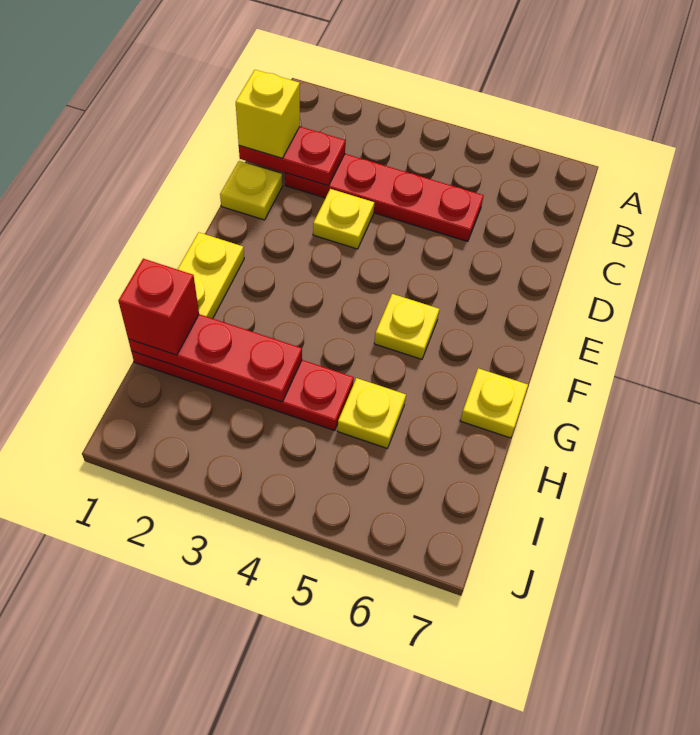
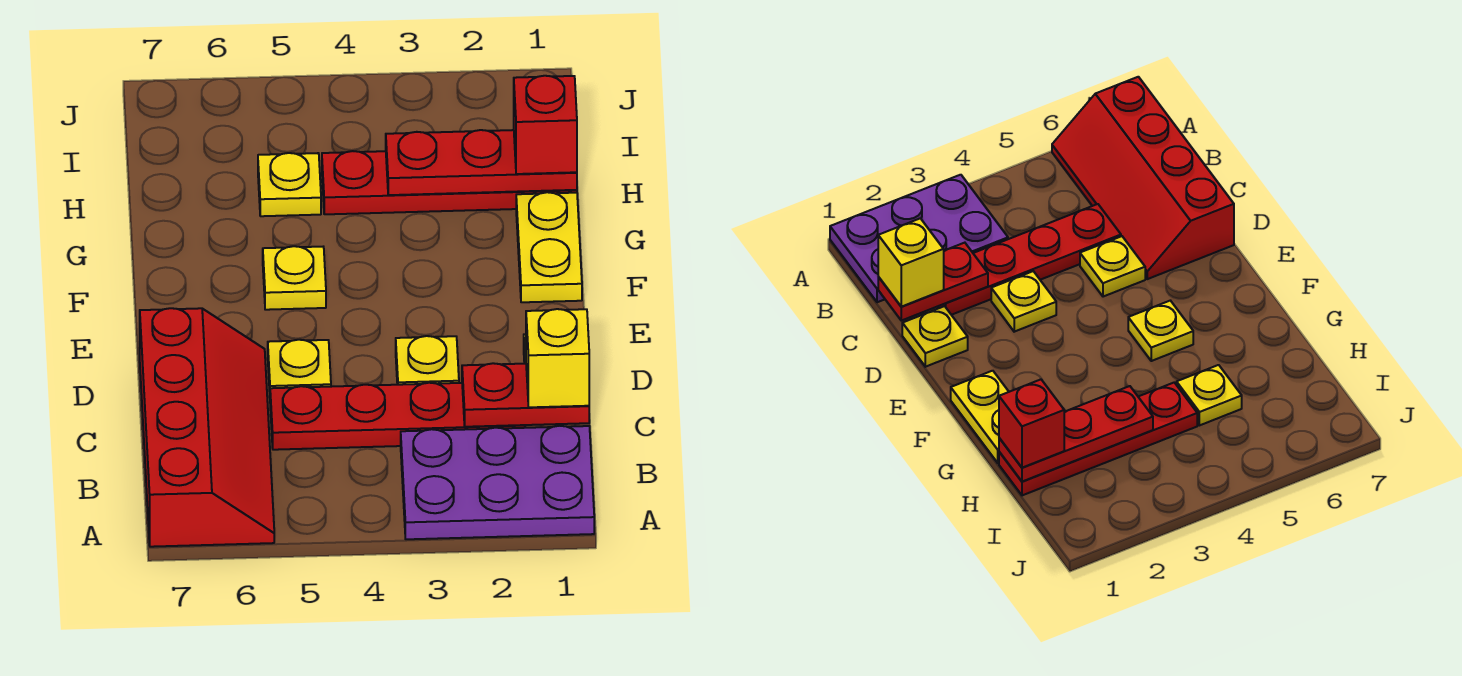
none -> purple plate A1:B3 level 1
none -> red slope A6:D7 level 1 top 7
yellow plate G7 level 1 -> yellow plate D5 level 1

